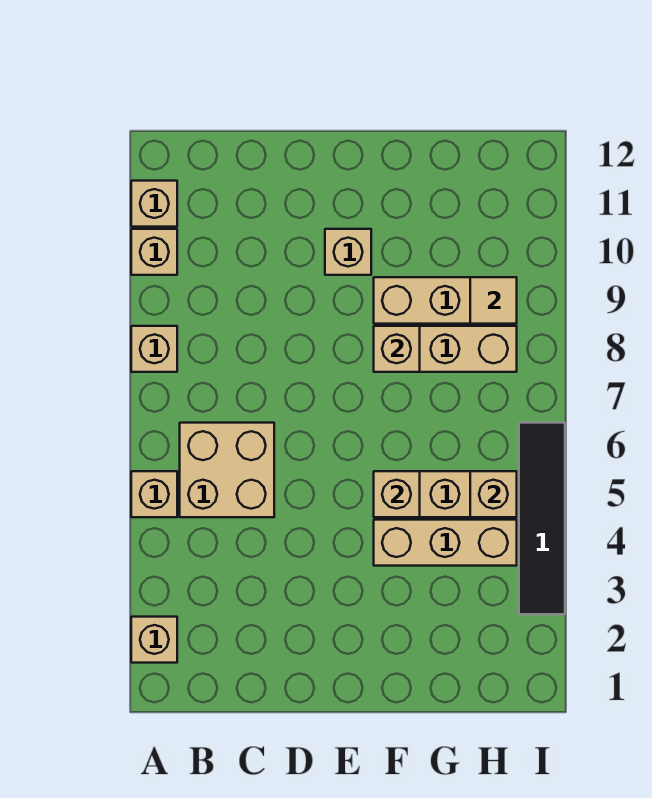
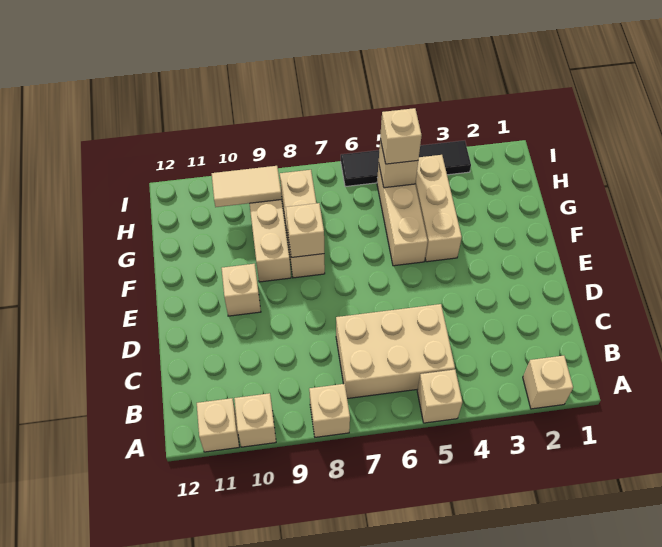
tan brick B5:C6 level 1 -> tan brick B5:C7 level 1
tan brick F5 level 2 -> tan brick H5 level 3
tan tile H9 level 2 -> tan tile H9:H10 level 2

